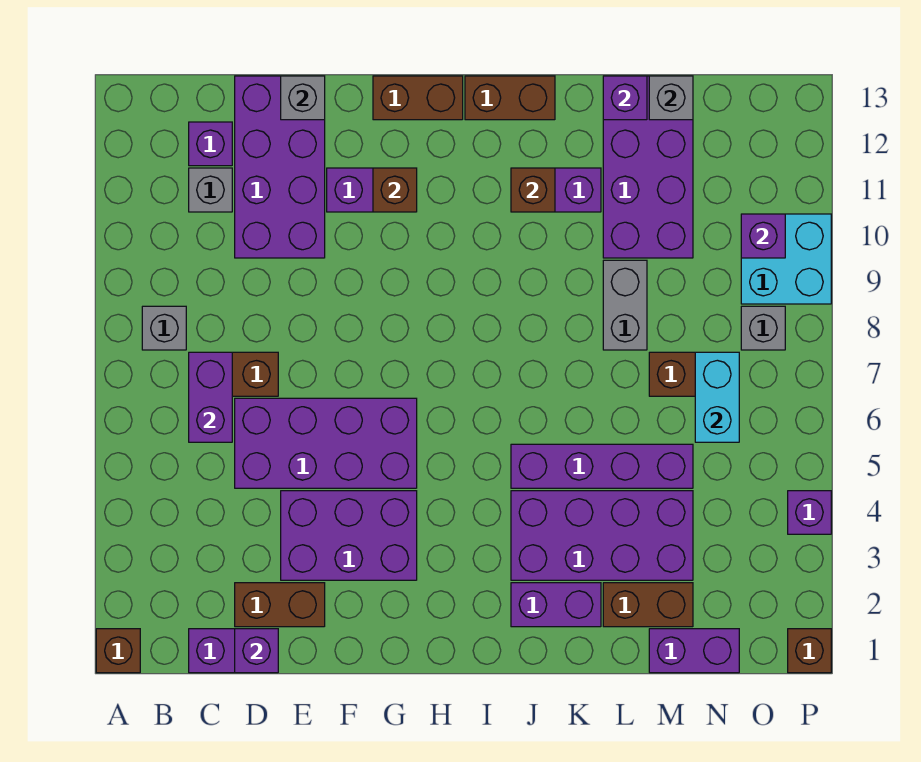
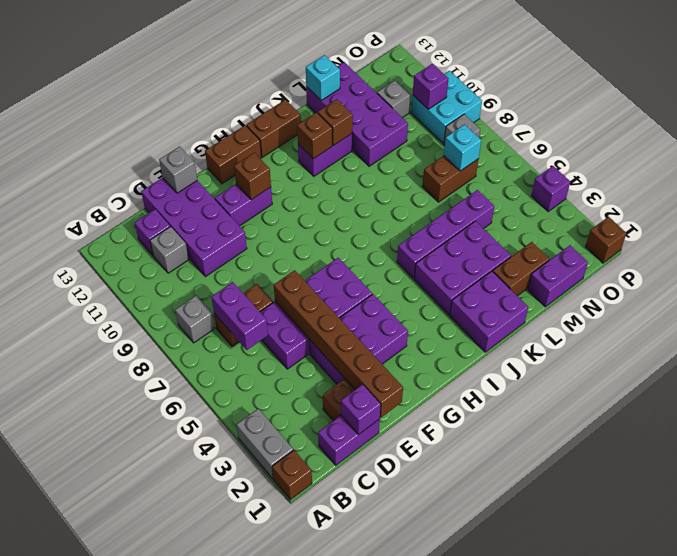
none -> brown brick E1:E6 level 2
purple brick J2:K2 level 1 -> purple brick J1:K2 level 1
purple brick J3:M4 level 1 -> purple brick J3:L4 level 1
none -> brown brick K11 level 2
grey brick L8:L9 level 1 -> grey brick A2:A3 level 1
purple brick L13 level 2 -> cyan brick L13 level 2
grey brick M13 level 2 -> grey brick N11 level 1
cyan brick N6:N7 level 2 -> cyan brick N7 level 2

